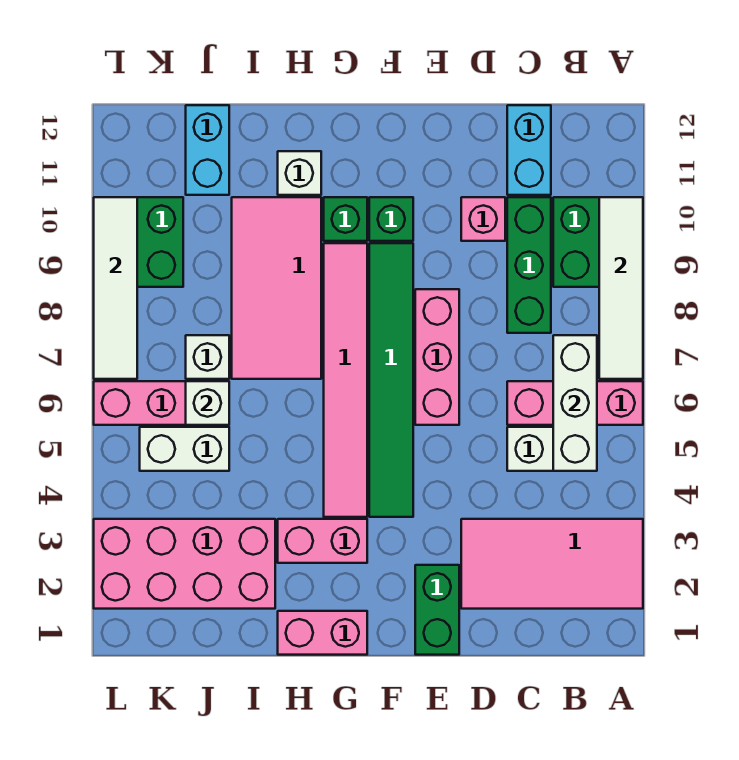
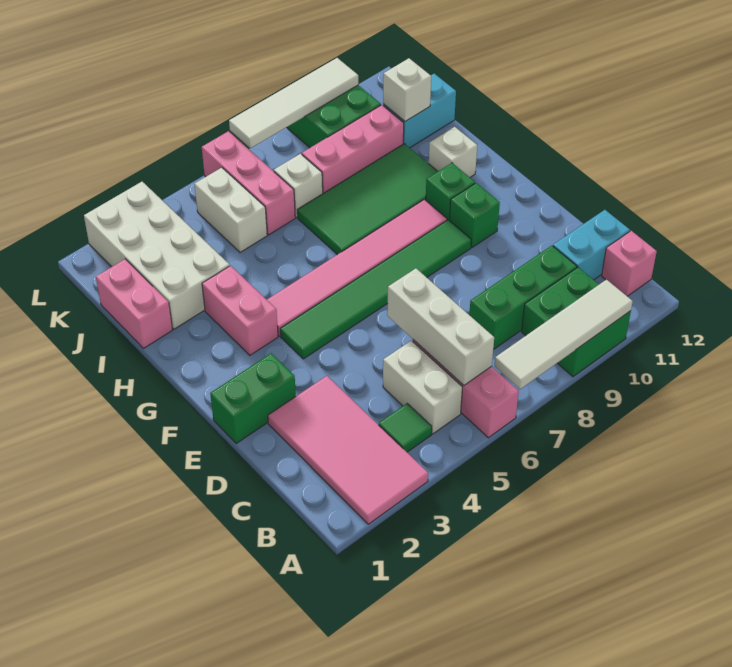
none -> green tile B4 level 1
white brick B5:B7 level 2 -> white brick B6:D6 level 2
pink brick D10 level 1 -> pink brick B12 level 1
pink brick E6:E8 level 1 -> pink brick J8:J10 level 1
pink brick G1:H1 level 1 -> pink brick I1:J1 level 1
pink tile H7:I10 level 1 -> green tile H7:I10 level 1
pink brick I2:L3 level 1 -> white brick I2:L3 level 1
white brick J6 level 2 -> white brick J11 level 2

